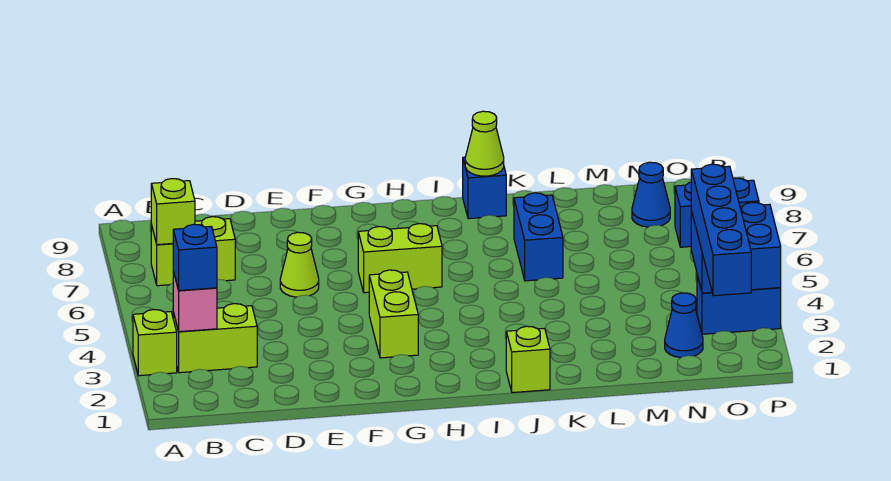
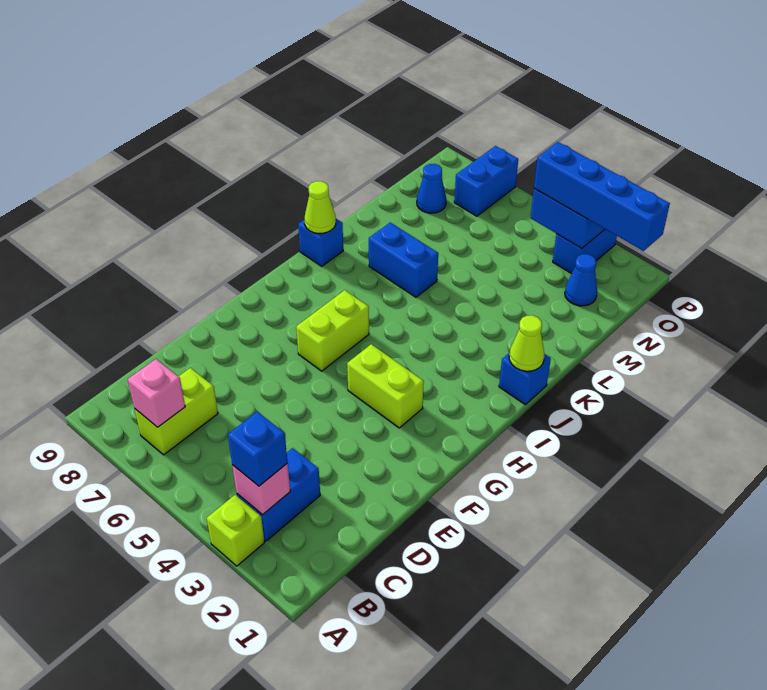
lime brick B3:C3 level 1 -> blue brick B3:C3 level 1
lime brick B7 level 2 -> pink brick B7 level 2
lime cone E6 level 1 -> lime cone J1 level 2
lime brick J1 level 1 -> blue brick J1 level 1

